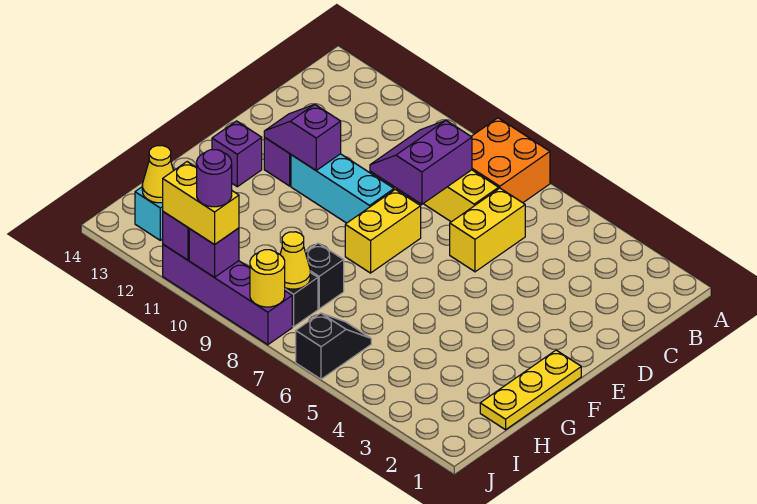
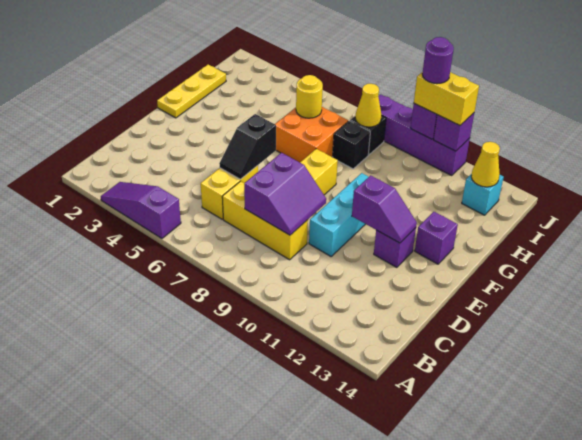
none -> purple slope A3:A5 level 1 top 5
orange brick A7:B8 level 1 -> orange brick G6:H7 level 1
cyan brick E9:E11 level 1 -> cyan brick D10:F10 level 1
black slope I6:J6 level 1 top J -> black slope D6:E6 level 2 top E
yellow round brick J8 level 2 -> yellow round brick H6 level 2

